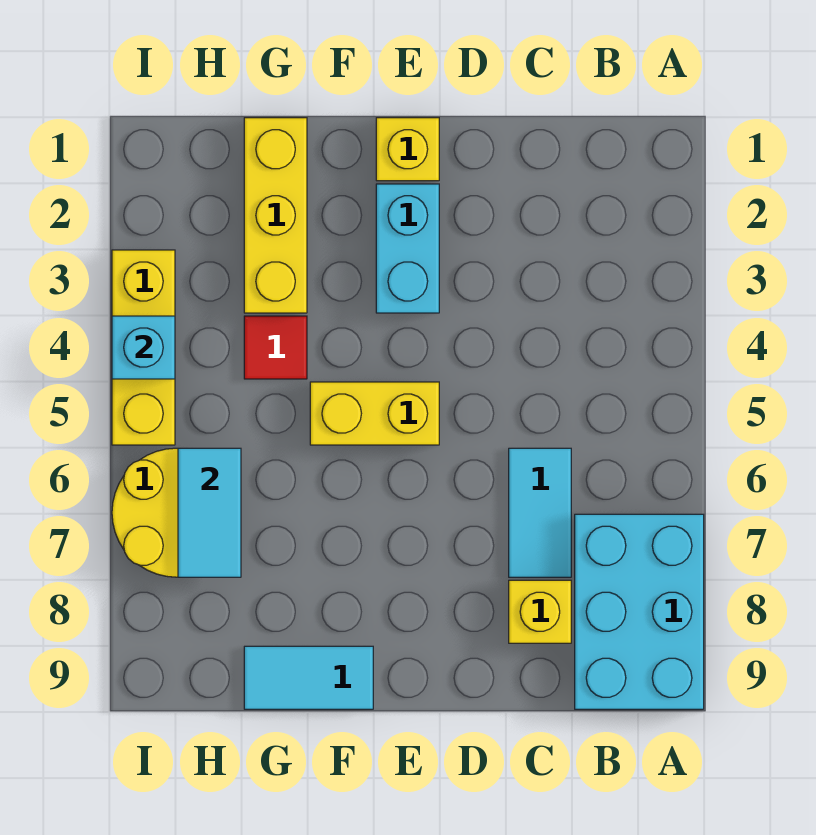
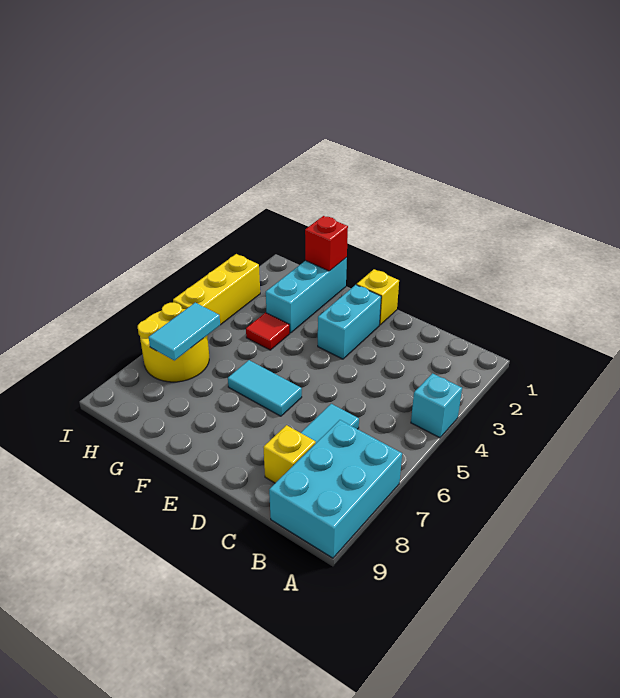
yellow brick E5:F5 level 1 -> none
cyan tile F9:G9 level 1 -> cyan tile E6:F6 level 1
yellow brick G1:G3 level 1 -> cyan brick G1:G3 level 1
none -> red brick G1 level 2
cyan brick I4 level 2 -> cyan brick A4 level 1

